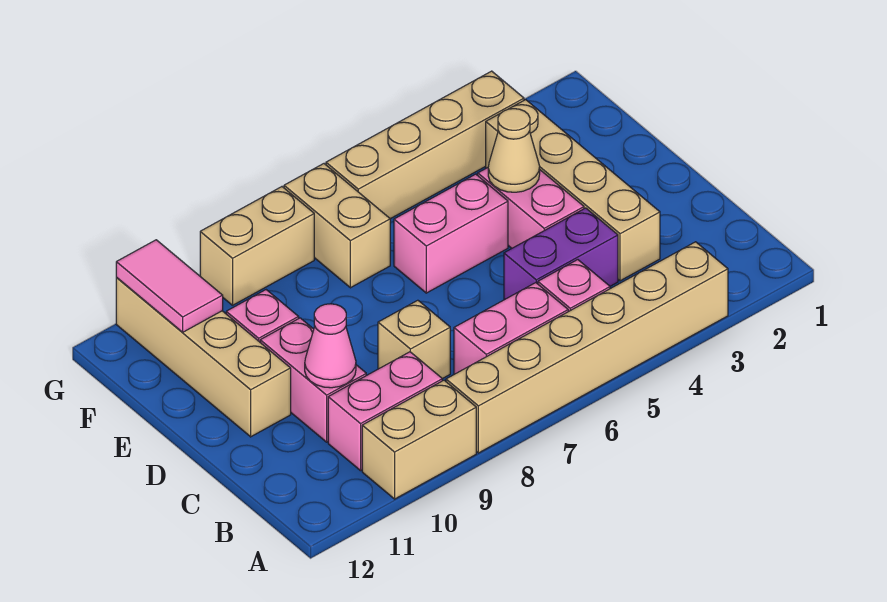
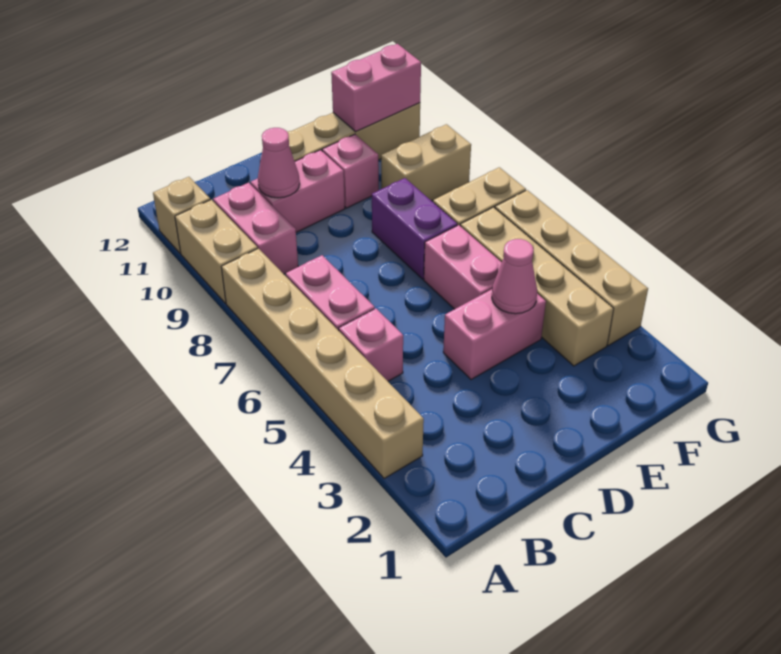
tan brick C3:F3 level 1 -> tan brick F3:F6 level 1
purple brick C4:C5 level 1 -> purple brick E7:E8 level 1
tan brick C8 level 1 -> tan brick A11 level 1
tan cone E4 level 2 -> pink cone E4 level 2
pink tile F11:G11 level 2 -> pink brick F11:G11 level 2
tan brick G8:G9 level 1 -> tan brick F9:G9 level 1

